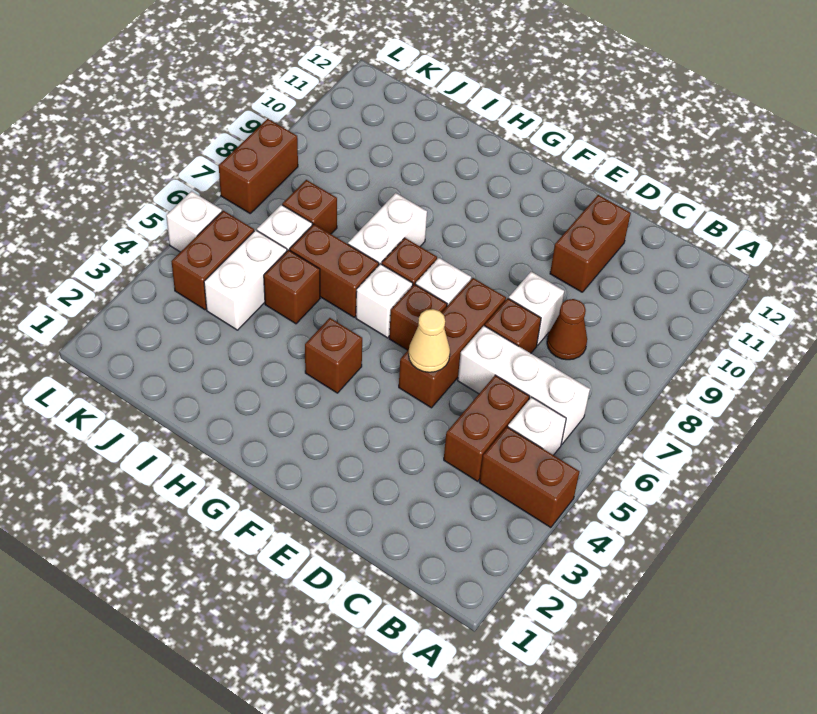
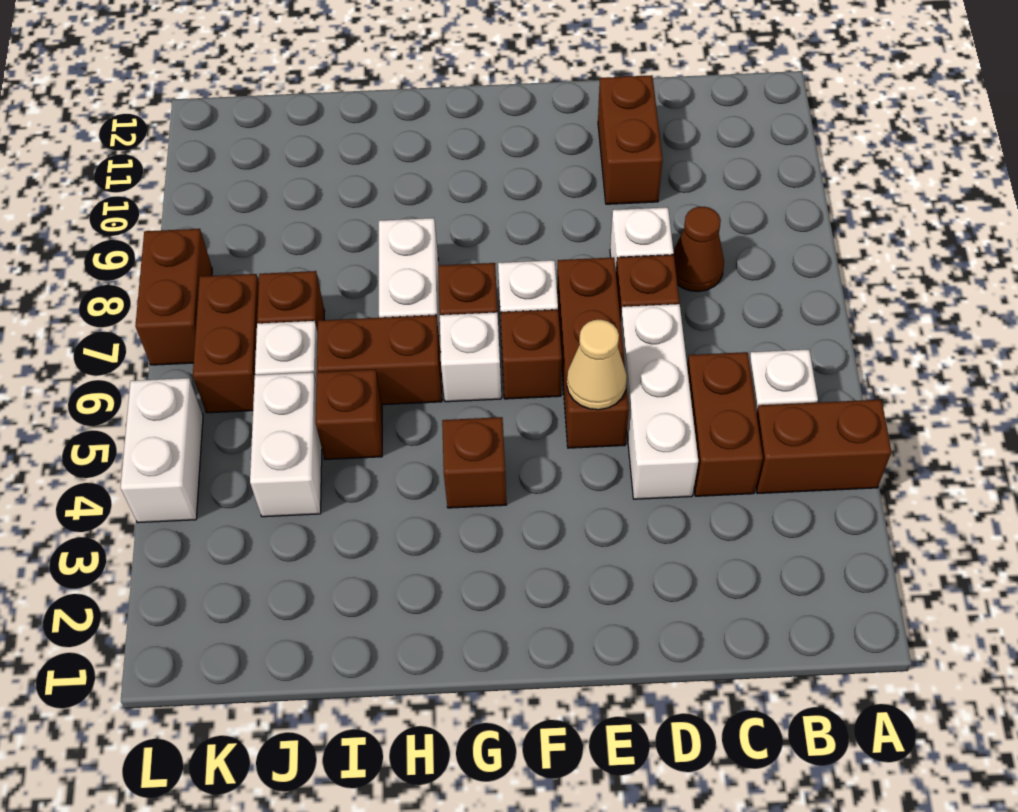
white brick B6:D6 level 1 -> white brick D4:D6 level 1
brown brick K4:K5 level 1 -> brown brick K6:K7 level 1
white brick L5 level 1 -> white brick L4:L5 level 1

